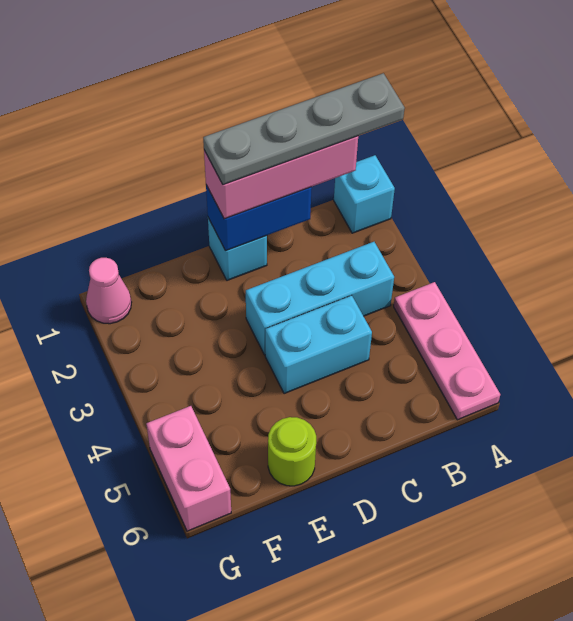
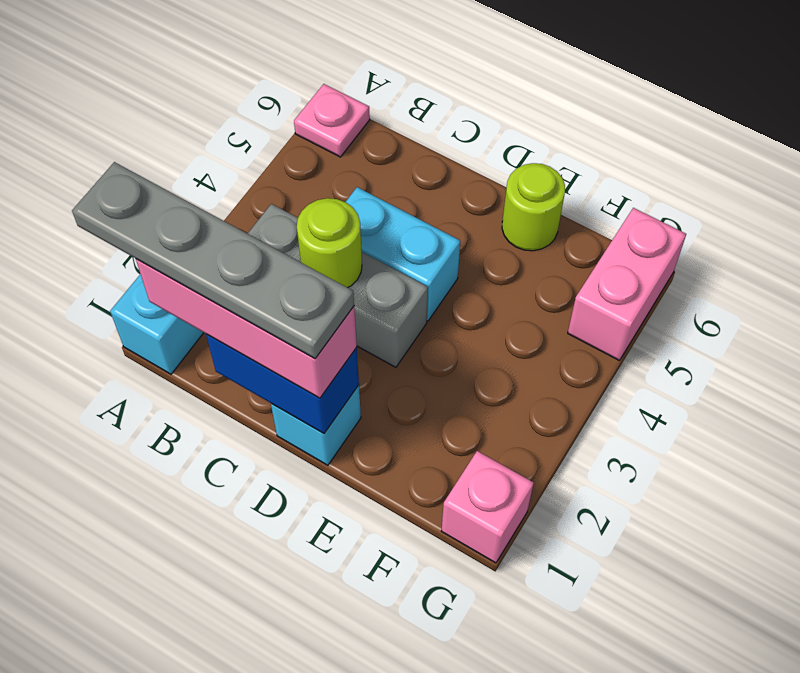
pink plate A4:A6 level 1 -> pink plate A6 level 1
cyan brick B3:D3 level 1 -> grey brick B3:D3 level 1
none -> lime round brick C3 level 2
pink cone G1 level 1 -> pink brick G1 level 1

